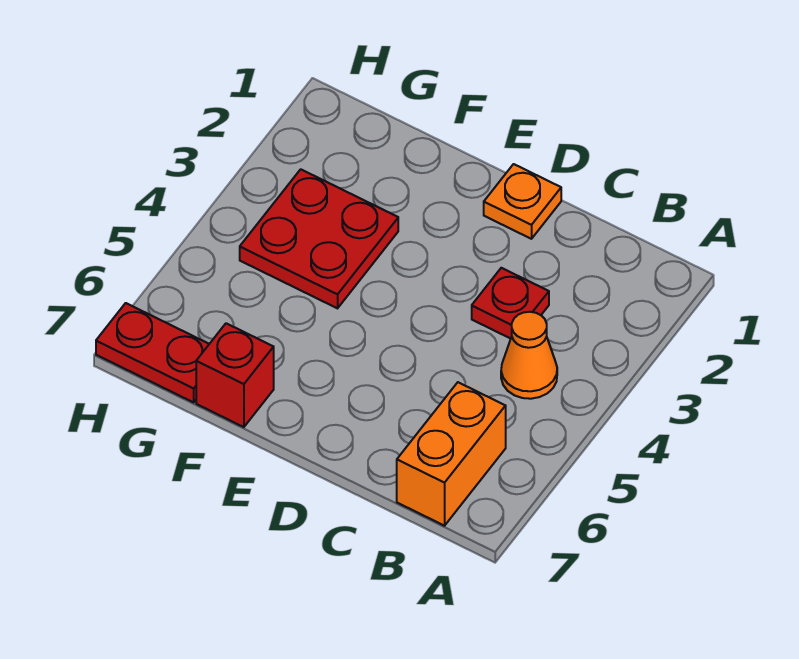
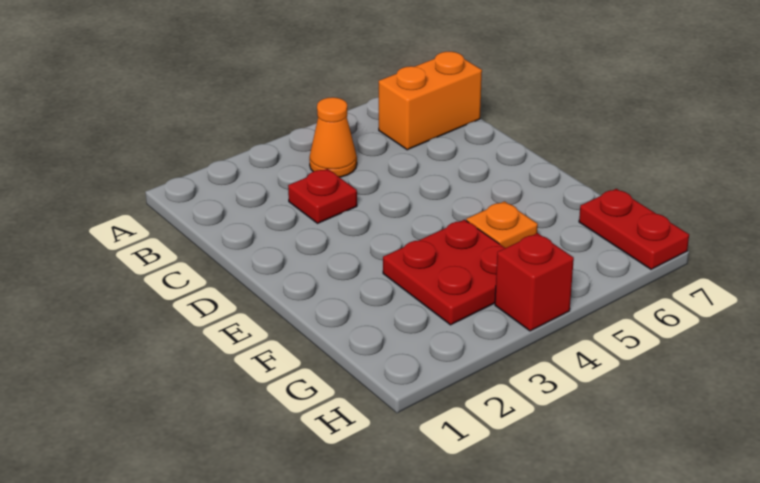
orange plate D1 level 1 -> orange plate F5 level 1
red brick F7 level 1 -> red brick H4 level 1

